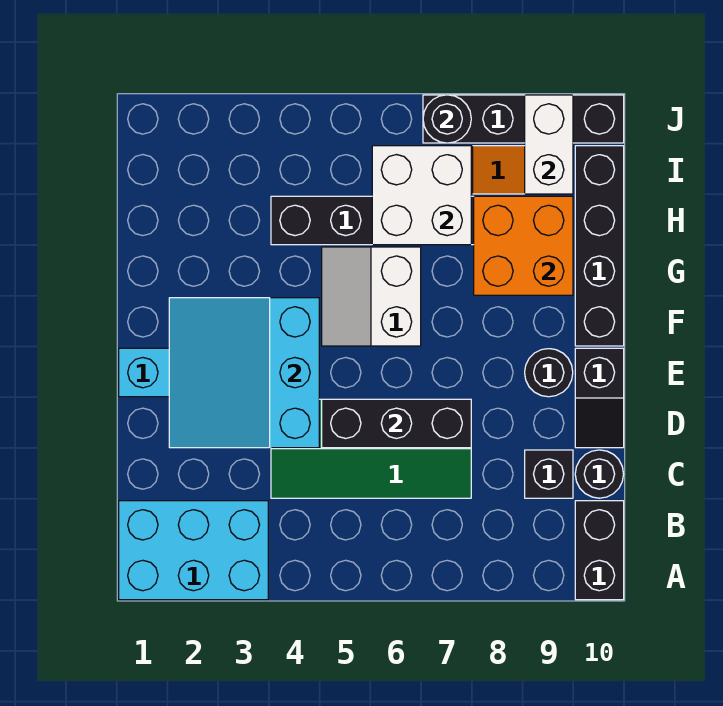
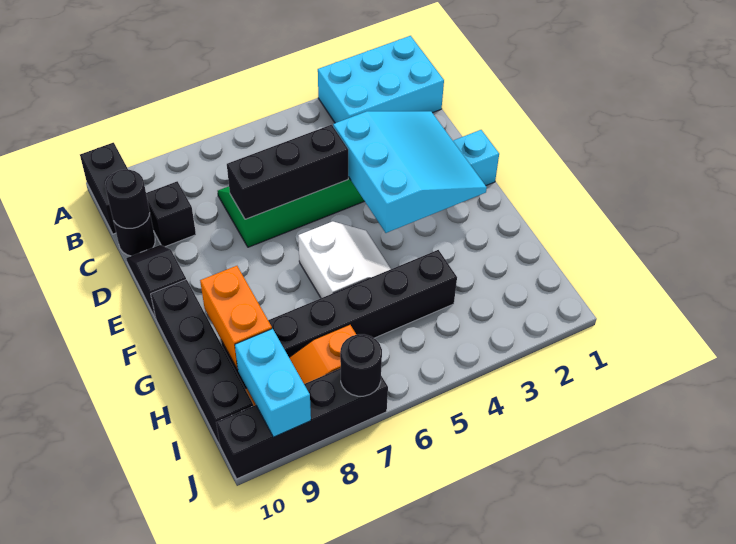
black round brick E9 level 1 -> black round brick C10 level 2
orange brick G8:H9 level 2 -> orange brick G9:H9 level 2
white brick H6:I7 level 2 -> none
white brick I9:J9 level 2 -> cyan brick I9:J9 level 2

